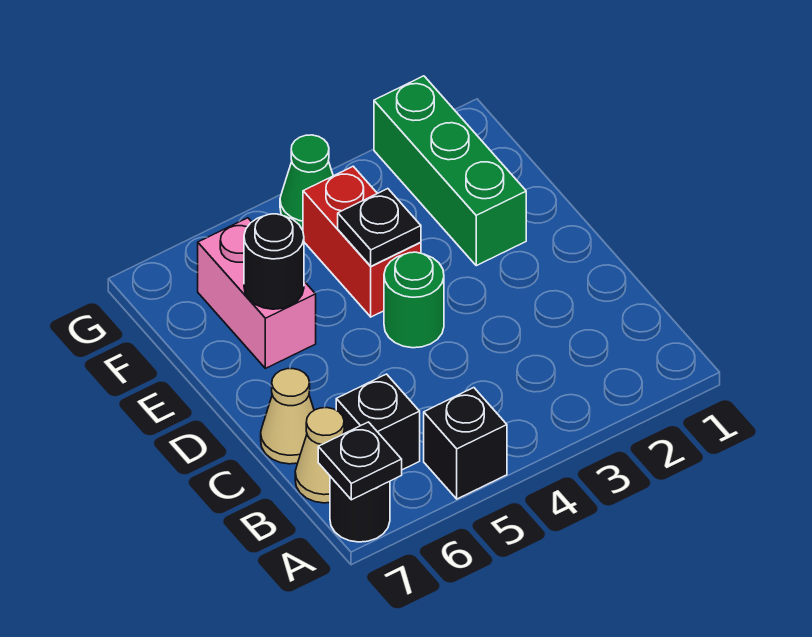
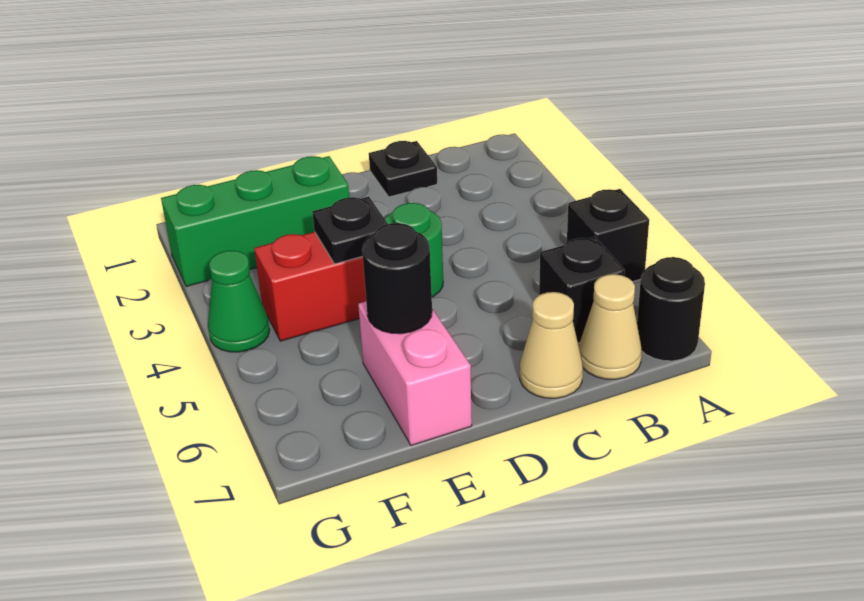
black plate A7 level 2 -> black plate C1 level 1
pink brick E6:F6 level 1 -> pink brick E6:E7 level 1

